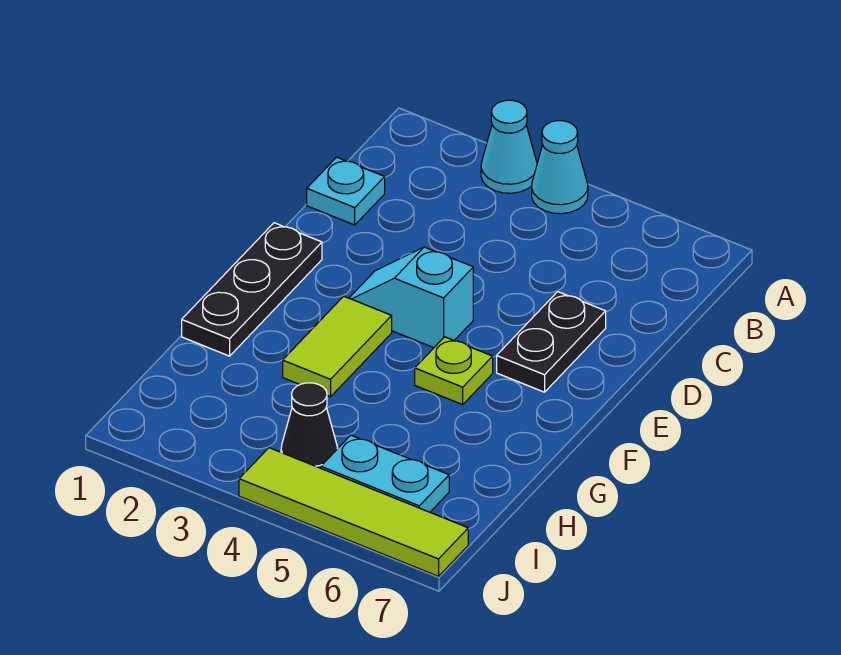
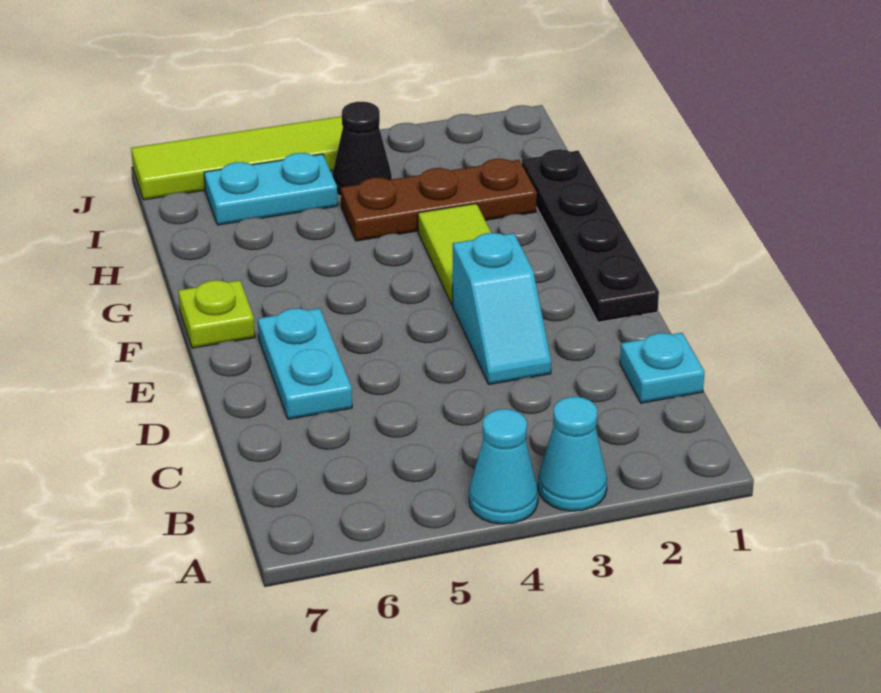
black plate D6:E6 level 1 -> cyan plate D6:E6 level 1
black plate E1:G1 level 1 -> black plate E1:H1 level 1
cyan slope E3:E4 level 1 top 4 -> cyan slope D3:E3 level 1 top E
lime plate F5 level 1 -> lime plate F7 level 1
none -> brown plate H2:H4 level 1

